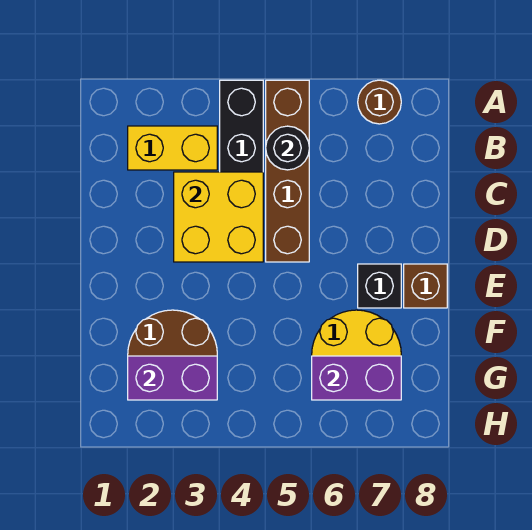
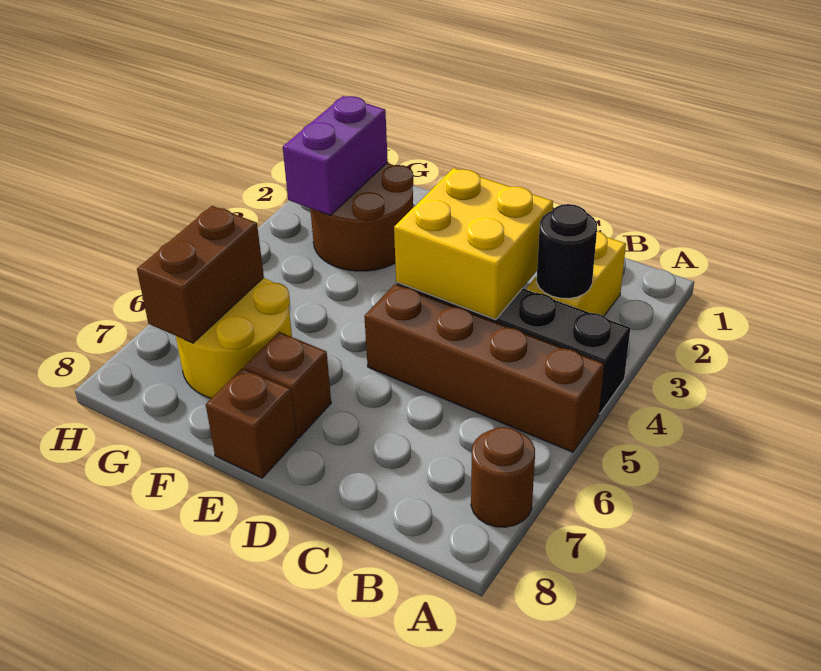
black round brick B5 level 2 -> black round brick B3 level 2
black brick E7 level 1 -> brown brick E7 level 1
purple brick G6:G7 level 2 -> brown brick G6:G7 level 2

